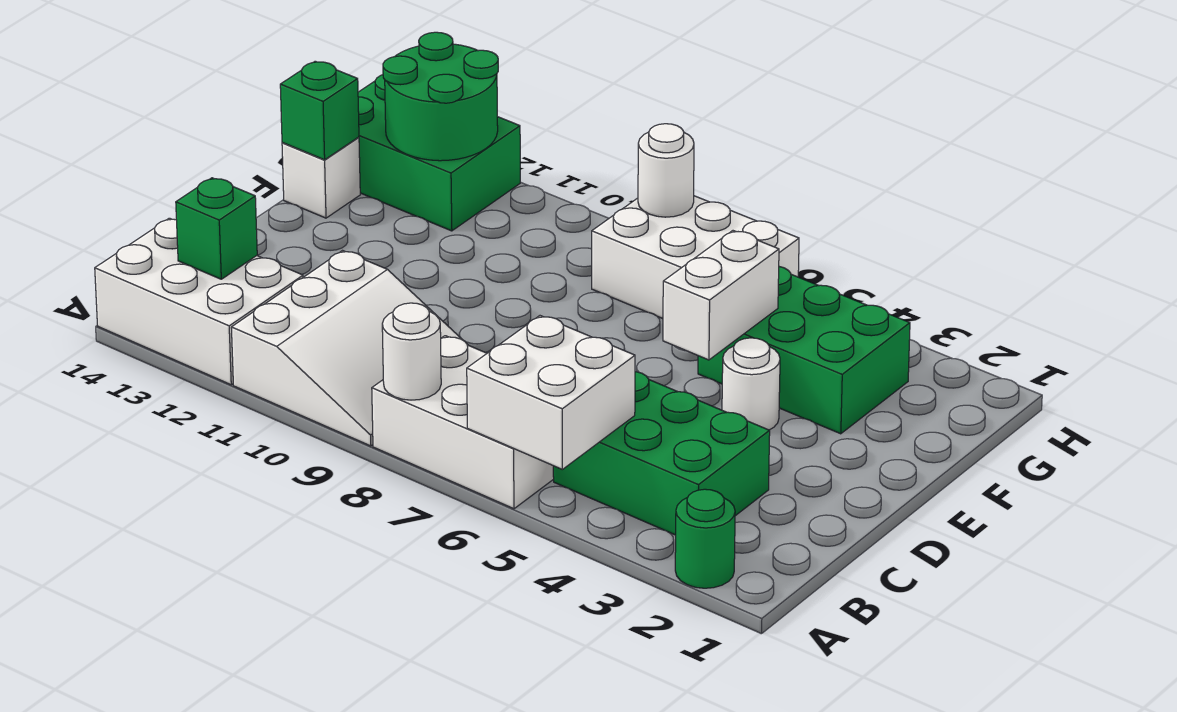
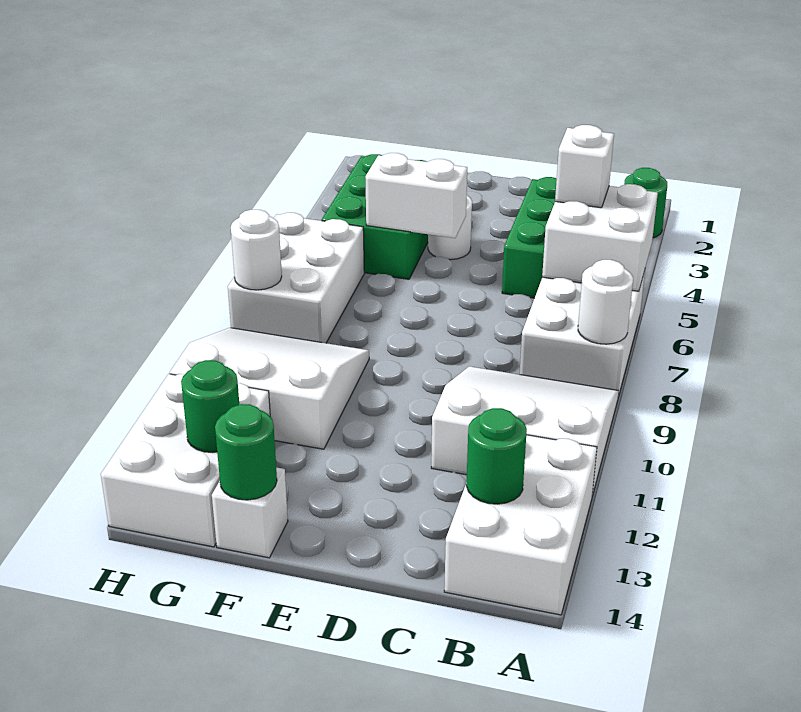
none -> white brick B5 level 3
green brick B13 level 2 -> green round brick B13 level 2
none -> white slope F9:H11 level 1 top 11
green brick F14 level 2 -> green round brick F14 level 2
green brick G12:H14 level 1 -> white brick G12:H14 level 1
green round brick G12:H13 level 2 -> green round brick G13 level 2

